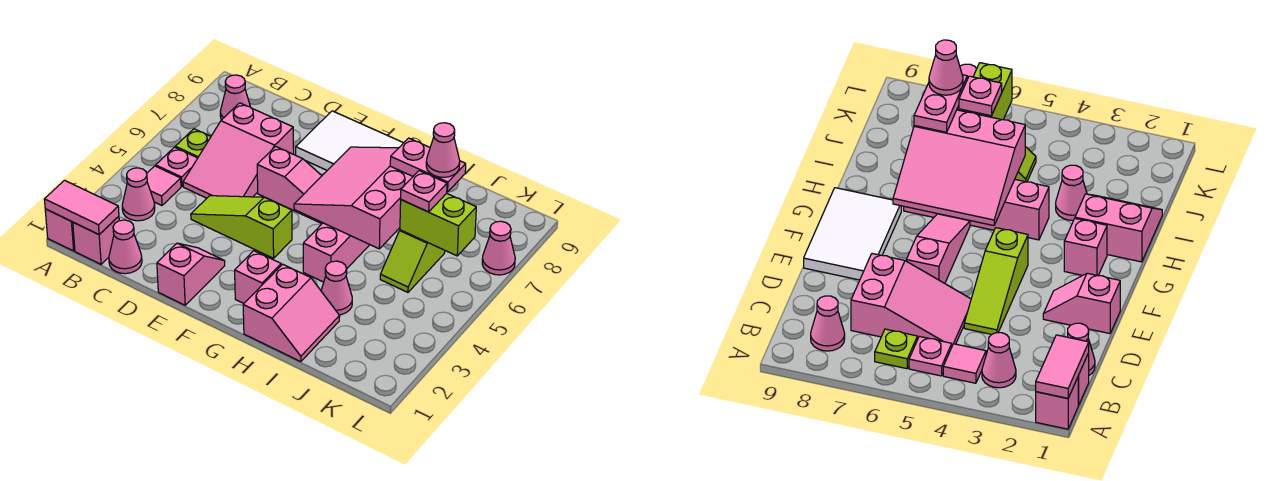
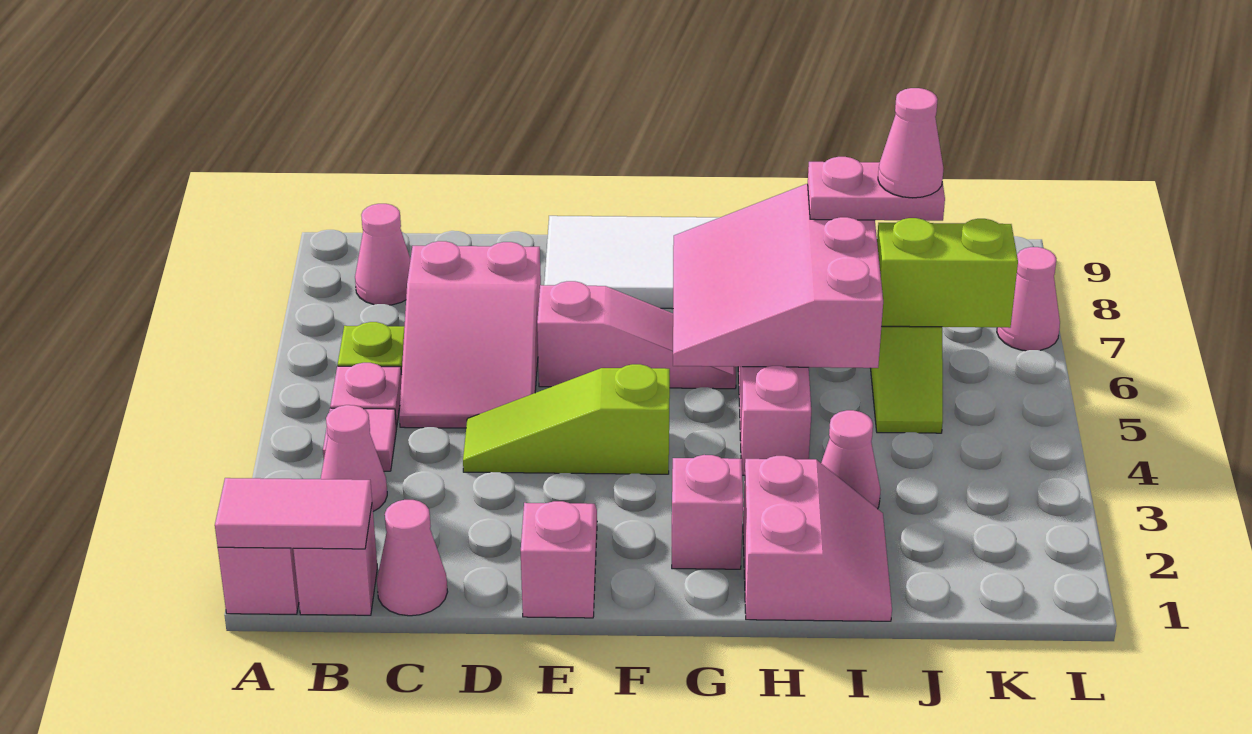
pink plate J6 level 3 -> none

